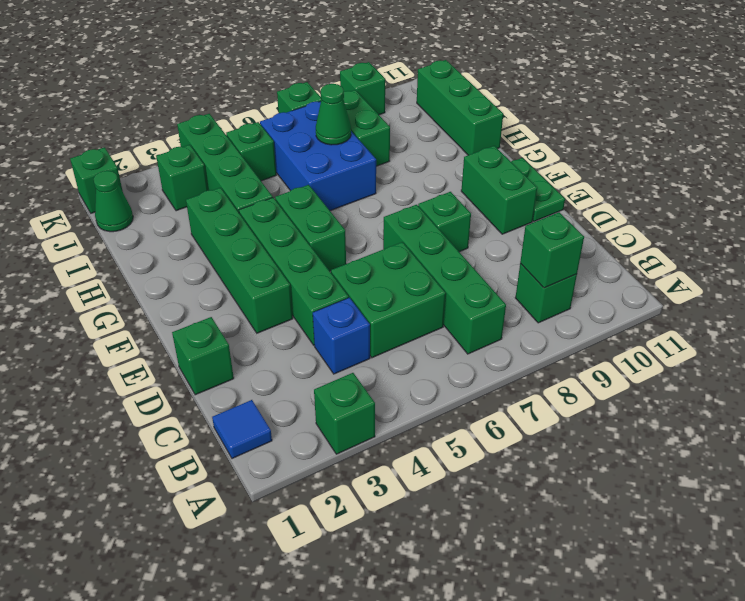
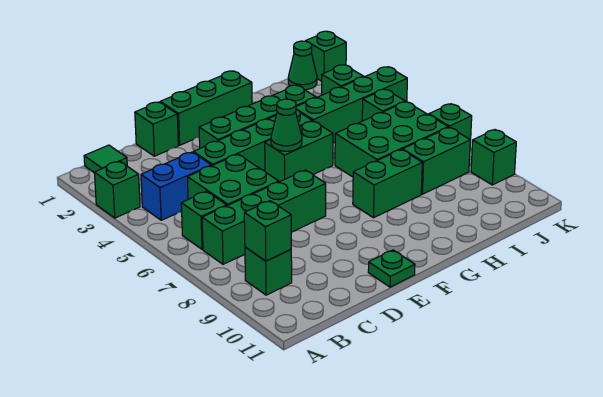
blue tile B1 level 1 -> green tile B1 level 1
blue brick C4 level 1 -> blue brick B4:C4 level 1
green brick E8 level 1 -> green brick B6 level 1
green brick E10:F10 level 1 -> green brick G8:H8 level 1
green plate E11:F11 level 1 -> green plate E11 level 1
blue brick H6:J7 level 1 -> green brick H6:J7 level 1
green brick H11:J11 level 1 -> green brick E1:G1 level 1
green cone I7 level 2 -> green cone F5 level 2

